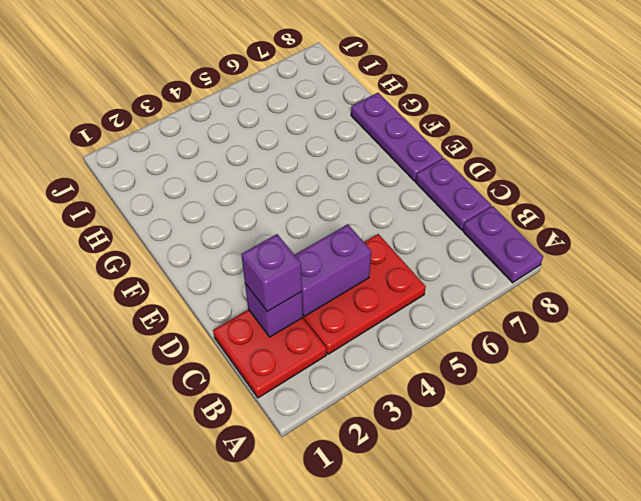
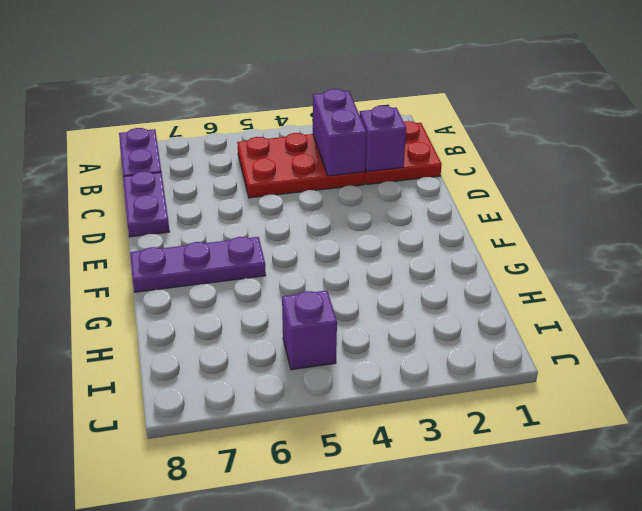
purple brick C2 level 3 -> purple brick I5 level 1
purple brick C3:C4 level 2 -> purple brick B3:C3 level 2
purple plate E8:G8 level 1 -> purple plate F6:F8 level 1

